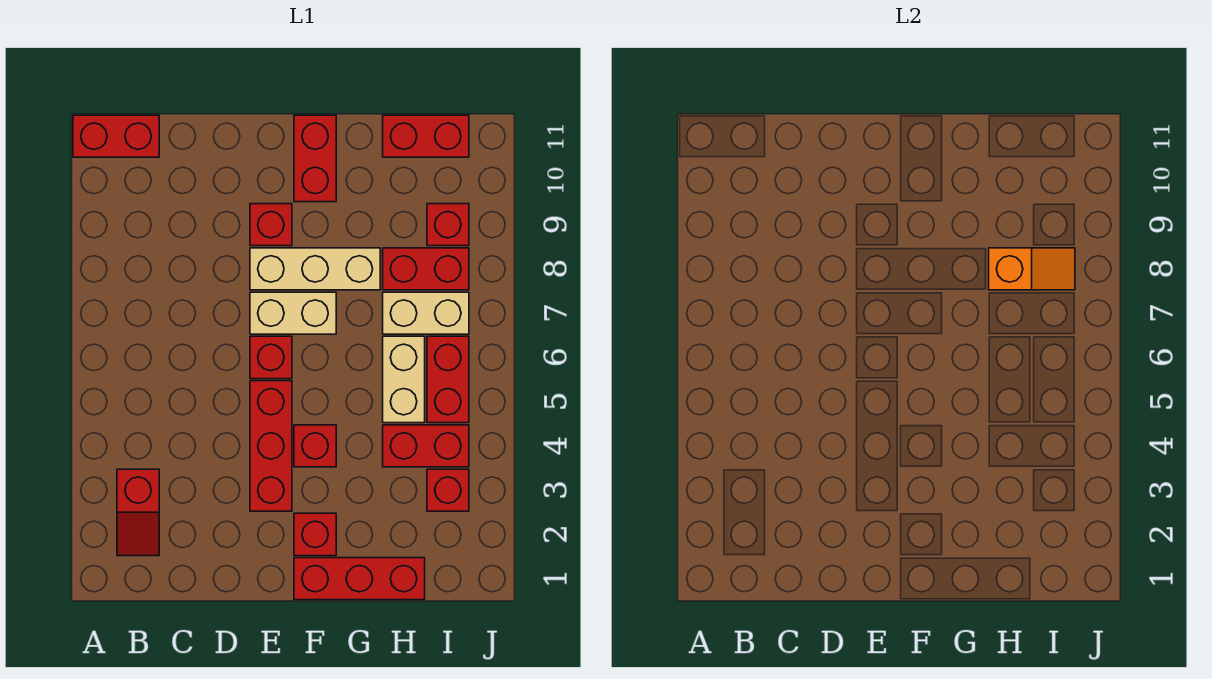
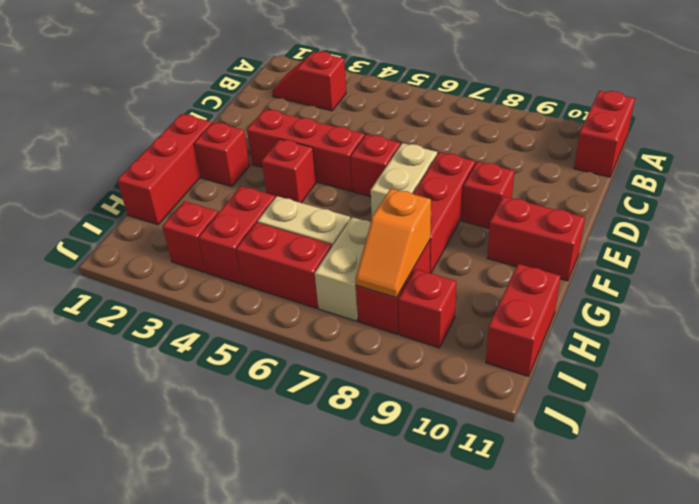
tan brick E8:G8 level 1 -> red brick E8:G8 level 1

